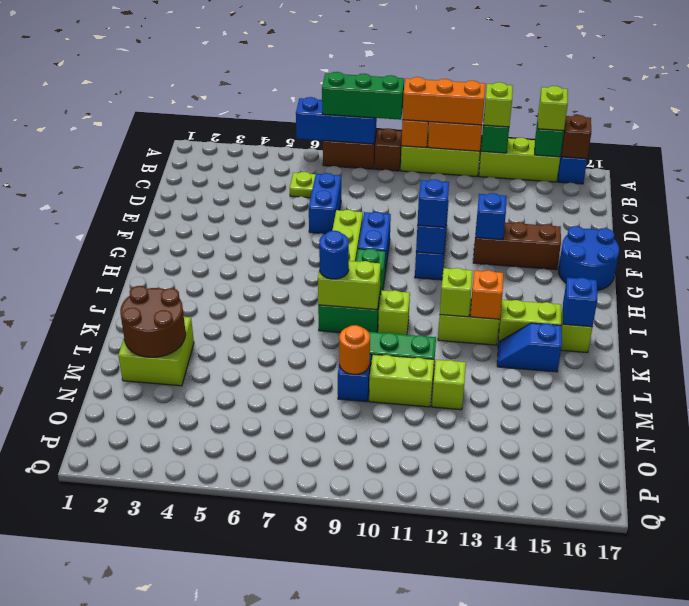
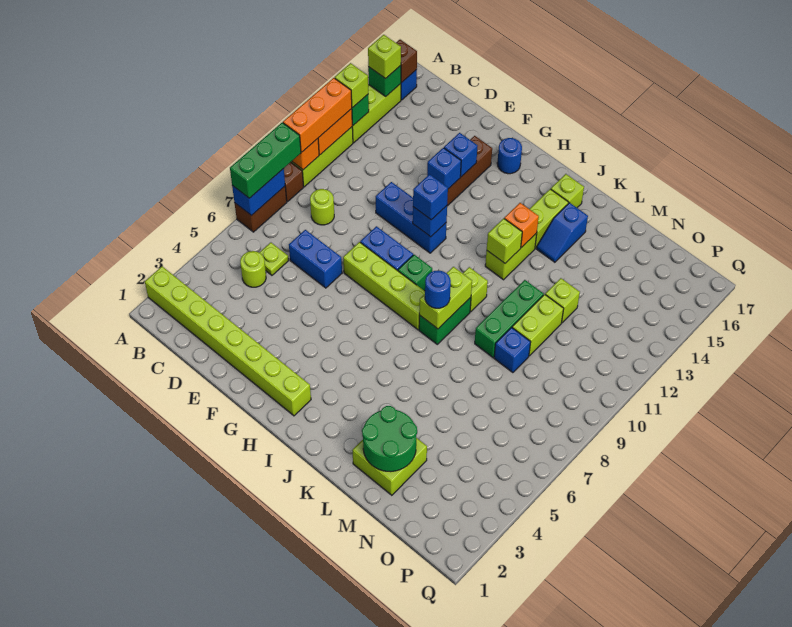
none -> lime brick A2:H2 level 1
blue brick A6:A8 level 2 -> blue brick A7:A8 level 2
none -> lime round brick C5 level 1
none -> lime round brick C9 level 1
blue round brick F16:G17 level 1 -> blue round brick G16 level 1
blue brick J16 level 2 -> blue brick F14 level 2
brown round brick L2:M3 level 2 -> green round brick L2:M3 level 2
orange round brick M9 level 2 -> none

